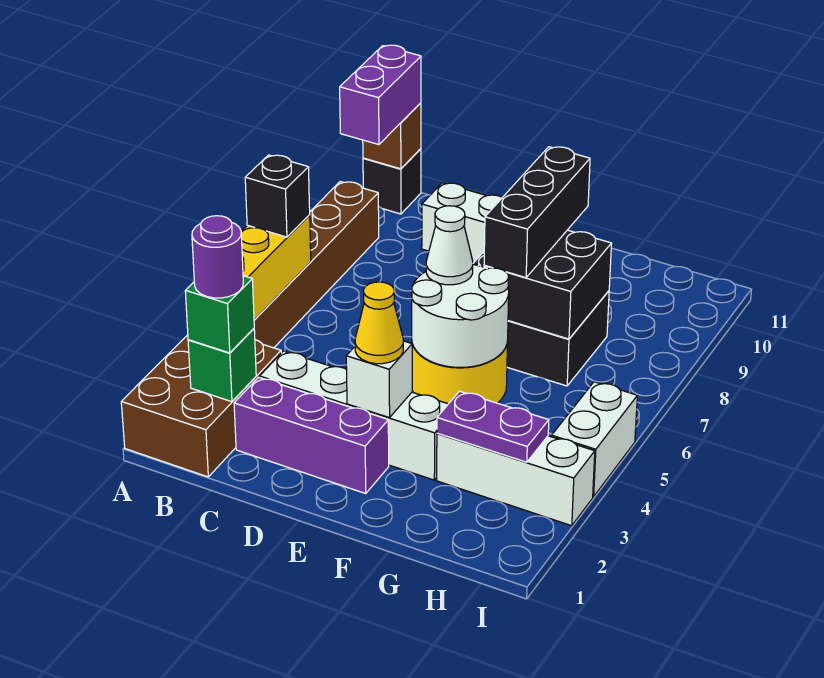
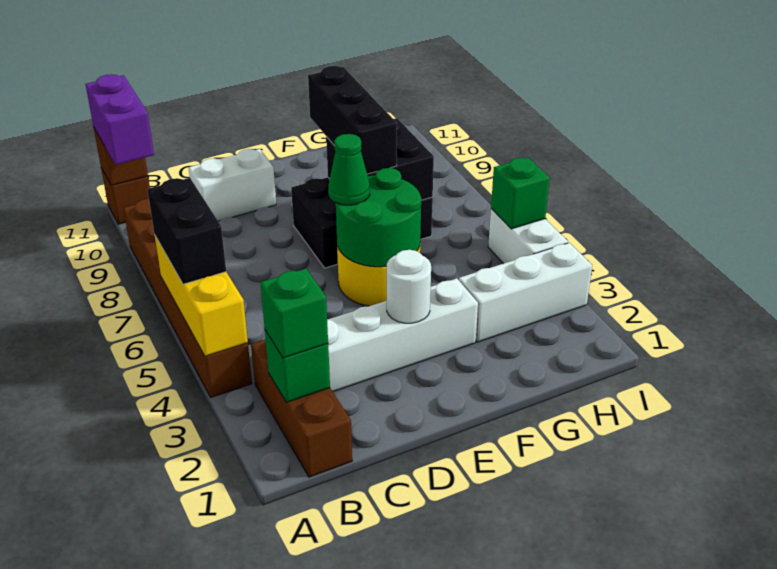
brown brick A1:B3 level 1 -> brown brick B1:B3 level 1
black brick A6 level 3 -> black brick A5:A6 level 3
black brick A11 level 1 -> brown brick A11 level 1
purple round brick B2 level 4 -> none
purple brick C2:E2 level 1 -> none
white brick E3 level 2 -> white round brick E3 level 2
yellow cone E3 level 3 -> none
white round brick E5:F6 level 2 -> green round brick E5:F6 level 2
white cone E6 level 3 -> green cone E6 level 3
purple plate G3:H3 level 2 -> none
none -> green brick I5 level 2

